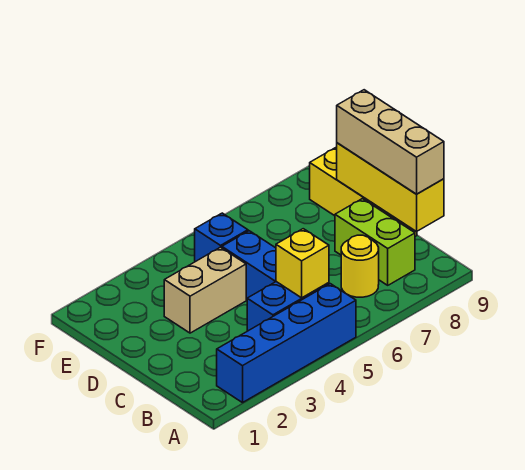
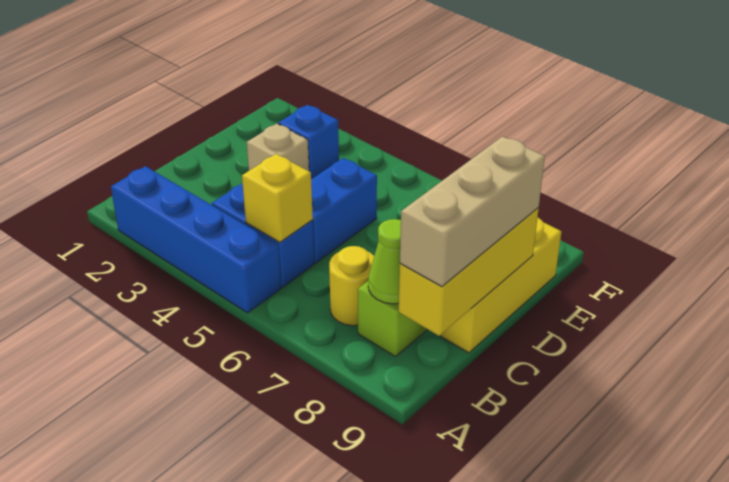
none -> lime cone B8 level 2
tan brick D3:D4 level 1 -> tan brick D3 level 1
blue brick E5 level 1 -> blue brick E3 level 1

